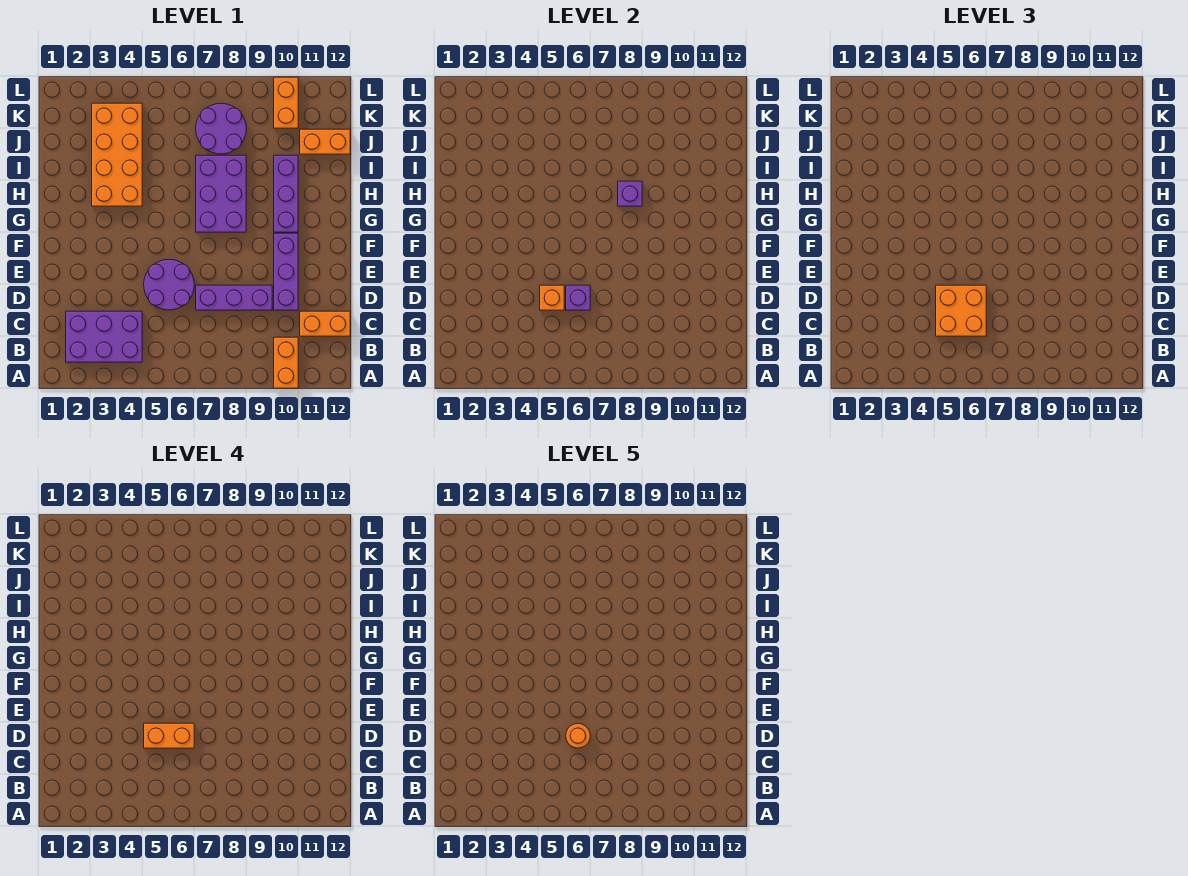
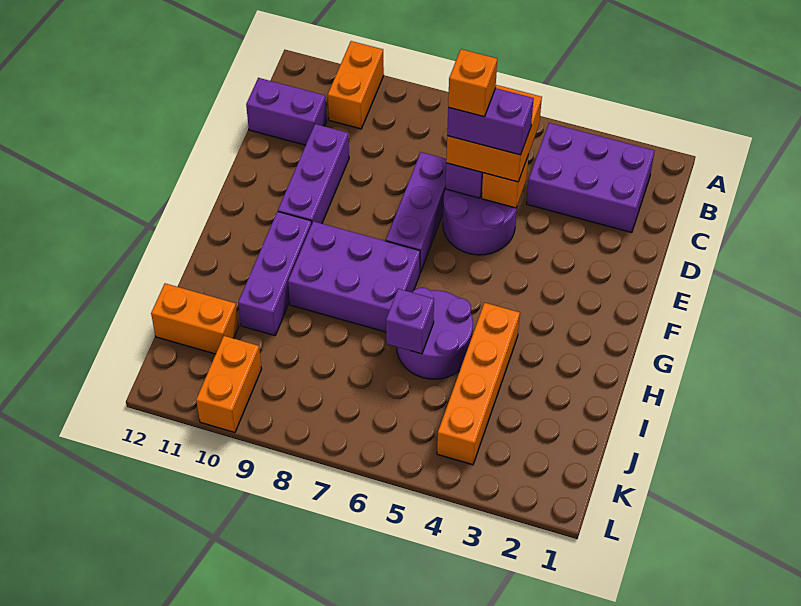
orange brick C11:C12 level 1 -> purple brick C11:C12 level 1
orange brick D5:D6 level 4 -> purple brick D5:D6 level 4
orange round brick D6 level 5 -> orange brick D6 level 5
purple brick D7:D9 level 1 -> purple brick D7:F7 level 1
purple brick G7:I8 level 1 -> purple brick G7:H9 level 1
orange brick H3:K4 level 1 -> orange brick H4:K4 level 1
purple brick H8 level 2 -> purple brick I6 level 2
purple round brick J7:K8 level 1 -> purple round brick H5:I6 level 1

